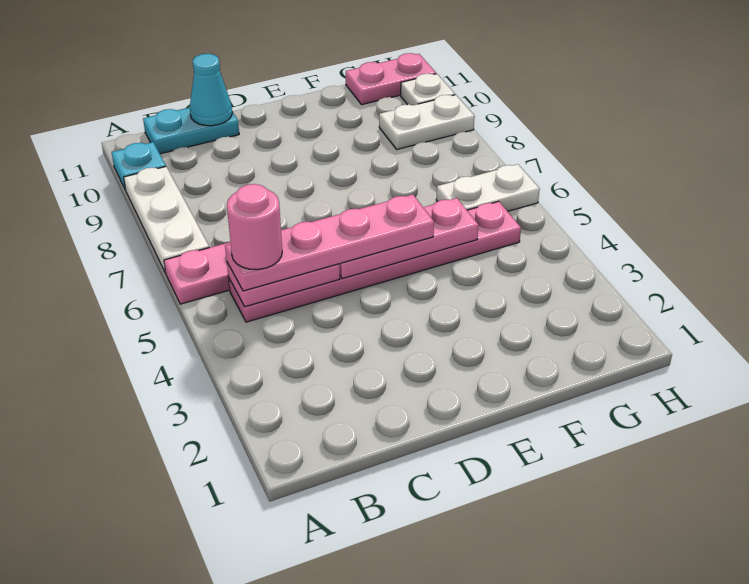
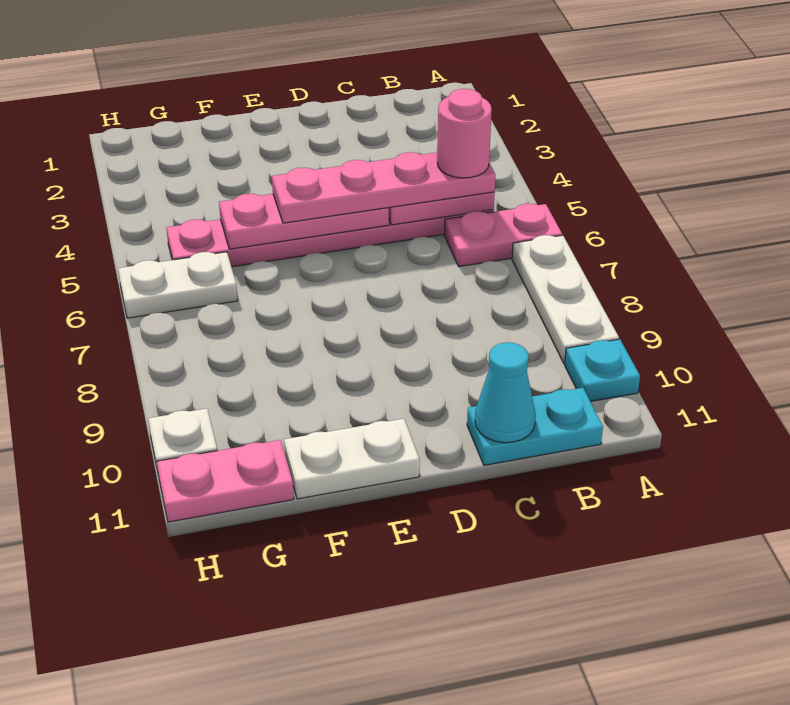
white plate G9:H9 level 1 -> white plate E11:F11 level 1

